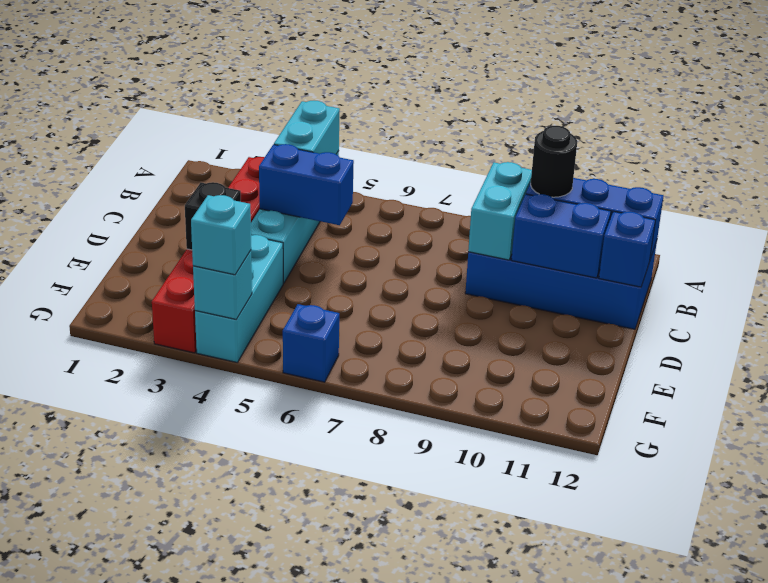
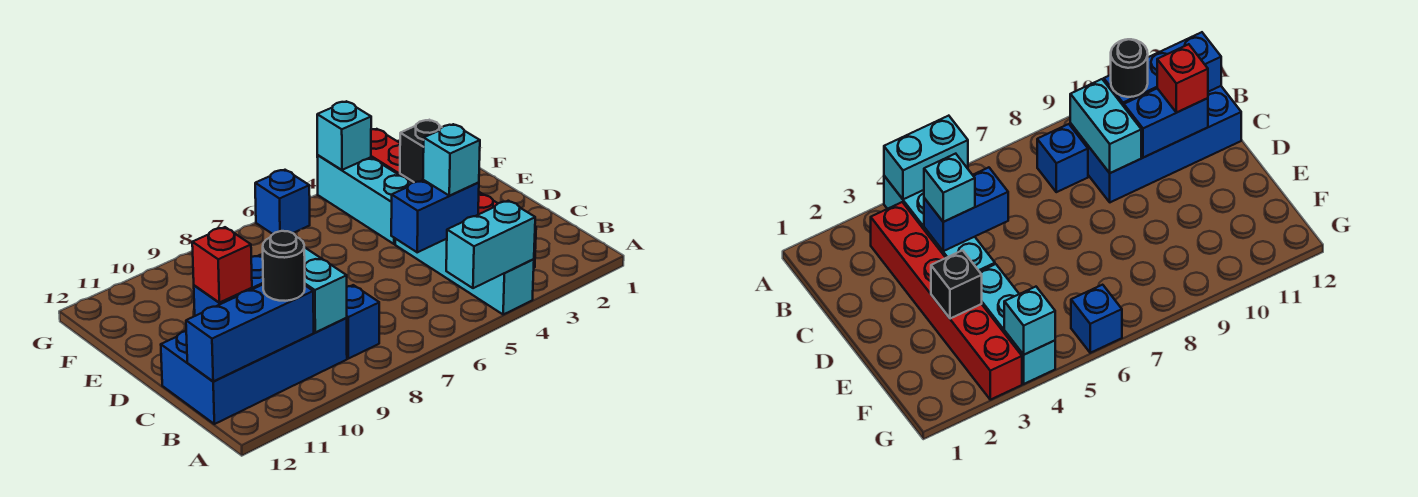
cyan brick A4:B4 level 2 -> cyan brick A4:A5 level 2
none -> red brick C11 level 3
blue brick C12 level 2 -> blue brick B8 level 1
cyan brick G4 level 3 -> cyan brick C4 level 3

